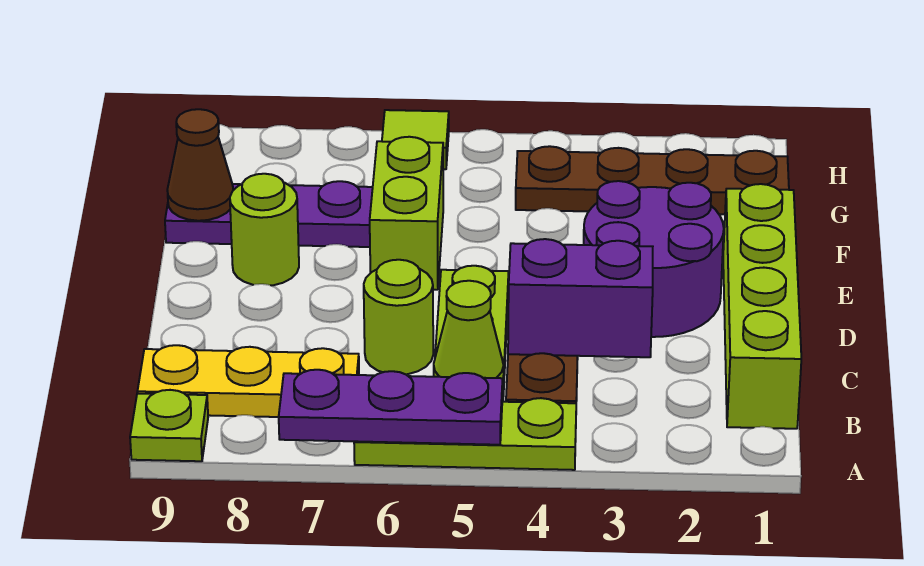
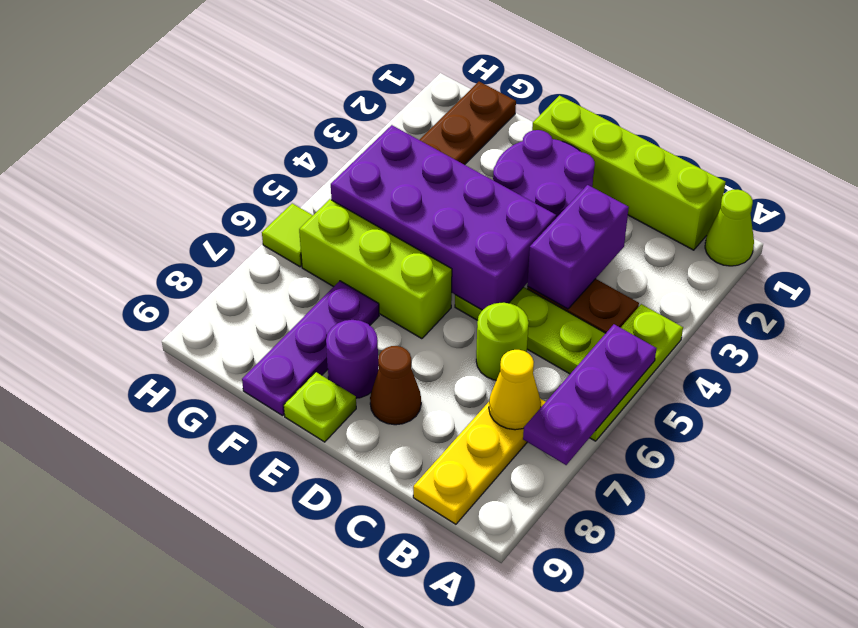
lime plate A9 level 1 -> lime plate E9 level 1
lime cone B5 level 2 -> lime cone A1 level 1
none -> yellow cone B7 level 2
none -> purple brick D4:G5 level 2
lime brick E6:F6 level 1 -> lime brick E6:G6 level 1
lime round brick E8 level 1 -> purple round brick E8 level 1
brown cone F9 level 2 -> brown cone D8 level 1

